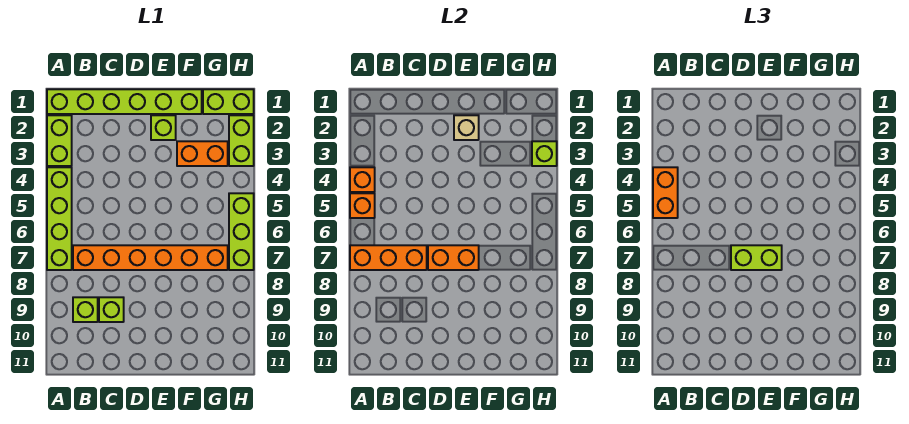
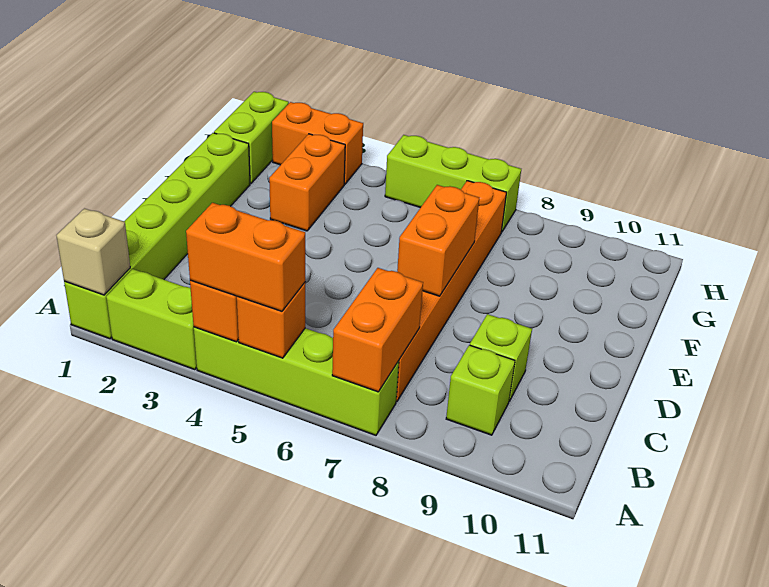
orange brick A7:C7 level 2 -> orange brick A7:B7 level 2
lime brick D7:E7 level 3 -> none
lime brick E2 level 1 -> none
tan brick E2 level 2 -> tan brick A1 level 2
lime brick H2:H3 level 1 -> orange brick H2:H3 level 1
lime brick H3 level 2 -> none

